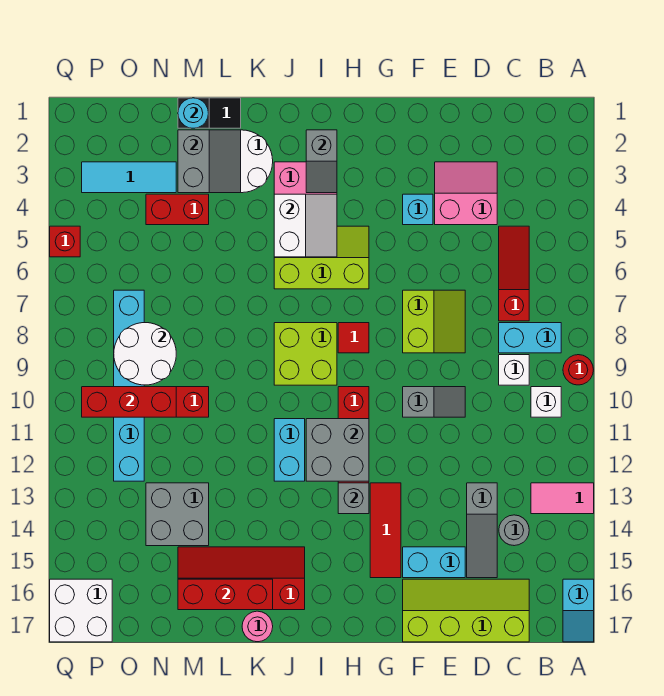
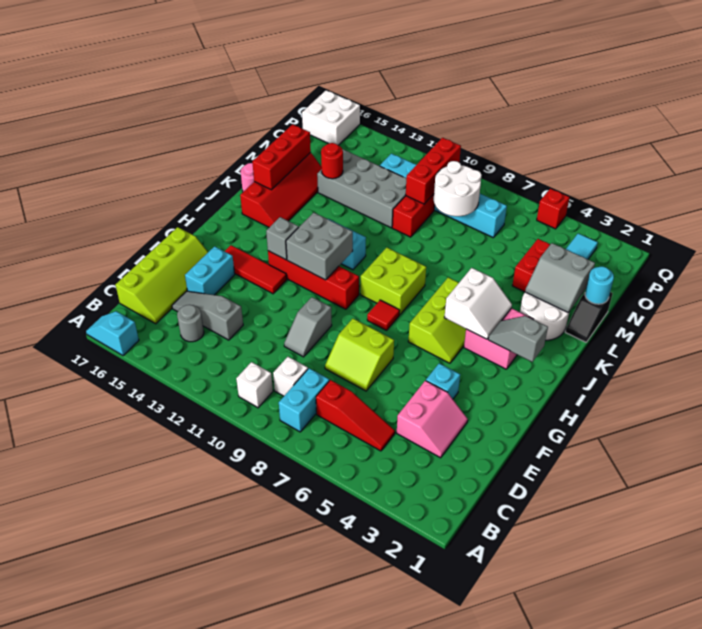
red round brick A9 level 1 -> red round brick M14 level 2
pink tile A13:B13 level 1 -> none
white slope I4:J5 level 2 top J -> white slope I4:J5 level 2 top 5
grey brick M13:N14 level 1 -> grey brick M11:N14 level 1

